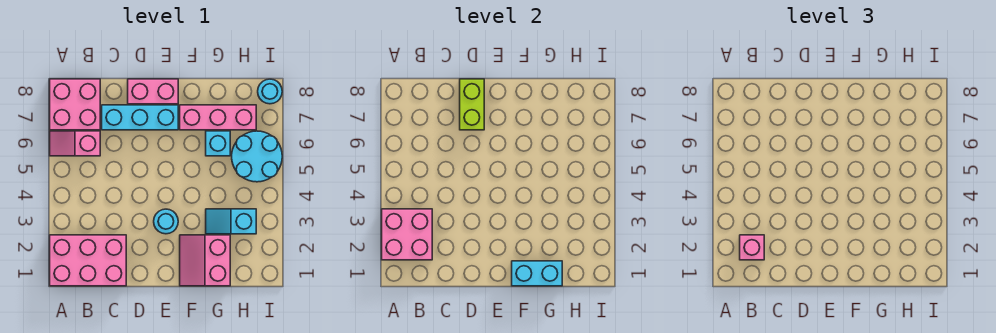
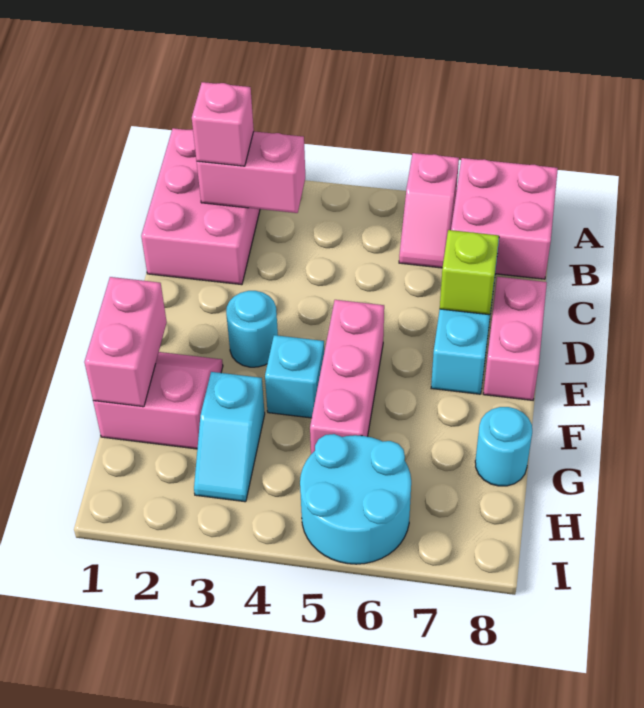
pink brick A2:B3 level 2 -> pink brick B2:B3 level 2
pink slope A6:B6 level 1 top B -> pink slope A6:B6 level 1 top A
lime brick D7:D8 level 2 -> lime brick D7 level 2
cyan brick F1:G1 level 2 -> pink brick F1:G1 level 2
pink brick F7:H7 level 1 -> pink brick E5:G5 level 1
cyan slope G3:H3 level 1 top H -> cyan slope G3:H3 level 1 top G
cyan brick G6 level 1 -> cyan brick F4 level 1
cyan round brick I8 level 1 -> cyan round brick G8 level 1

